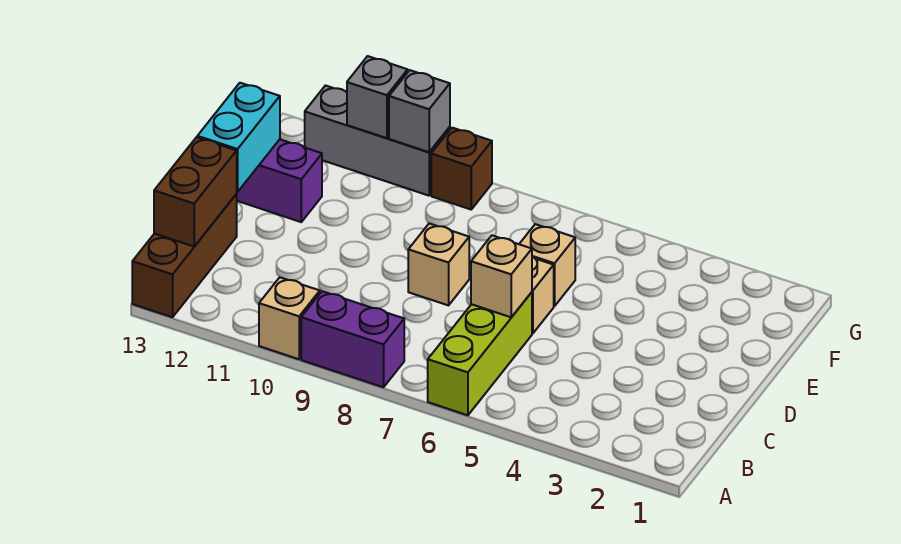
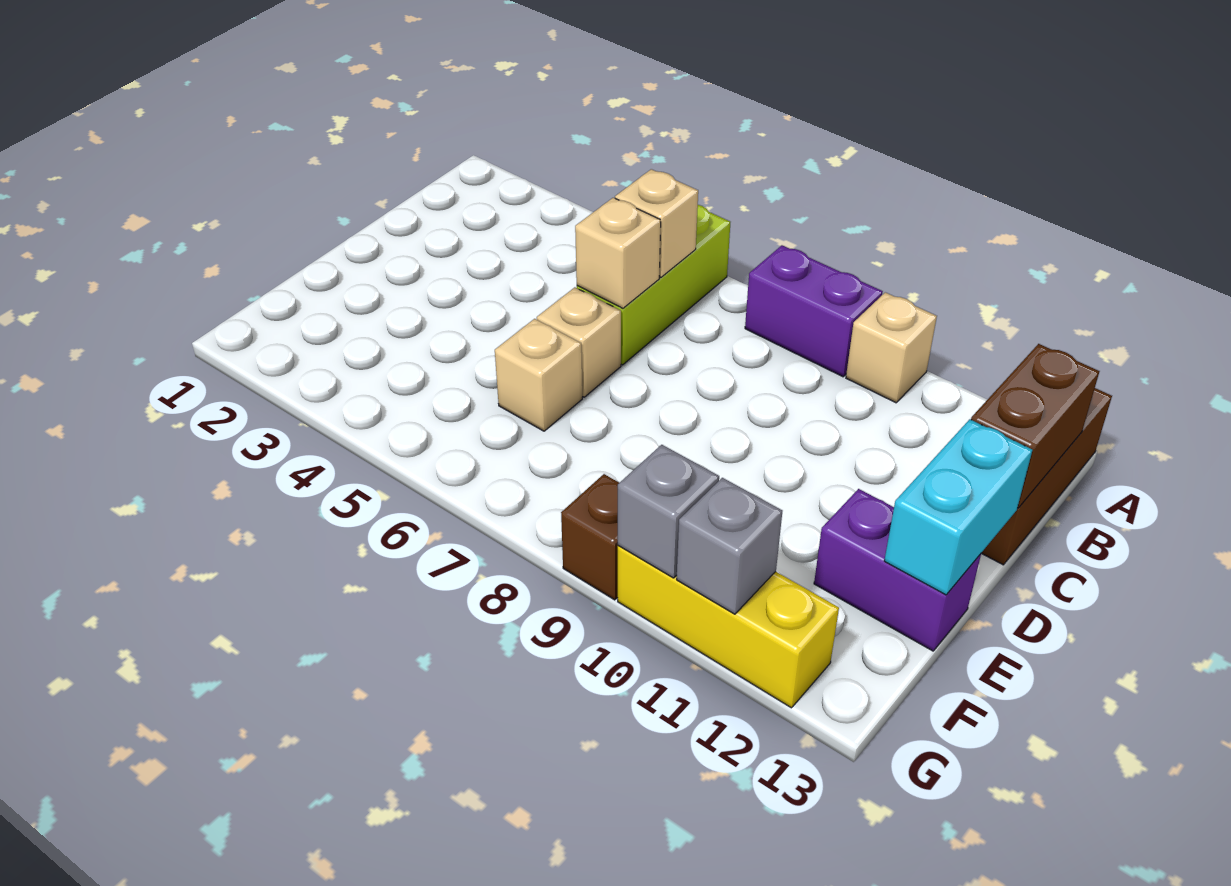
tan brick D8 level 1 -> tan brick B6 level 2
grey brick G10:G12 level 1 -> yellow brick G10:G12 level 1

